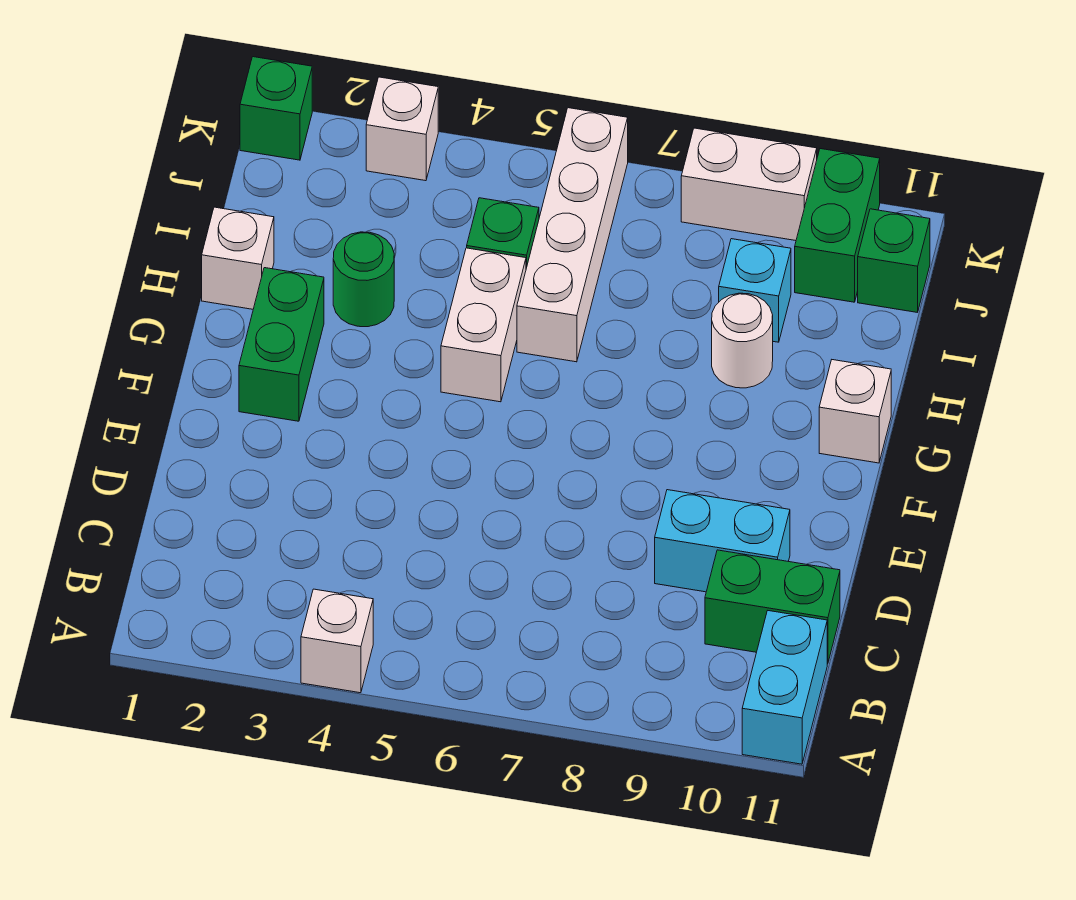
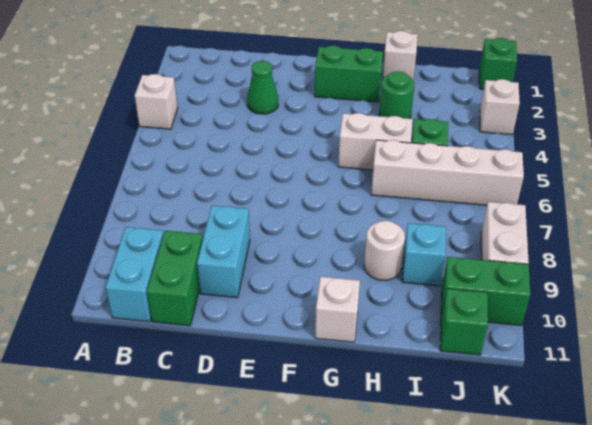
cyan brick A11:B11 level 1 -> cyan brick B10:B11 level 1
none -> green cone D3 level 1

